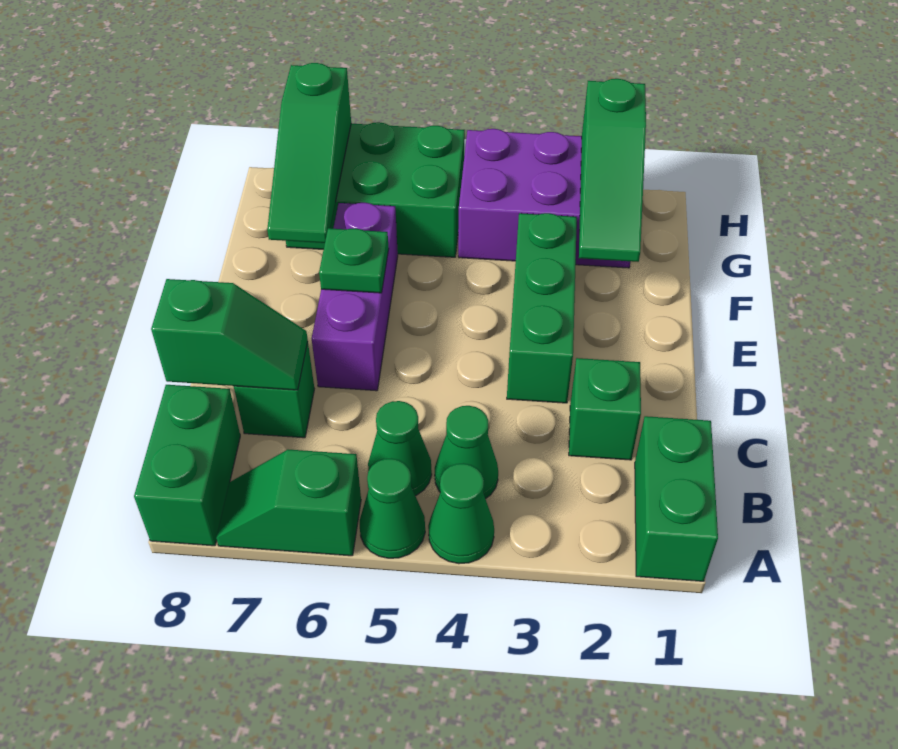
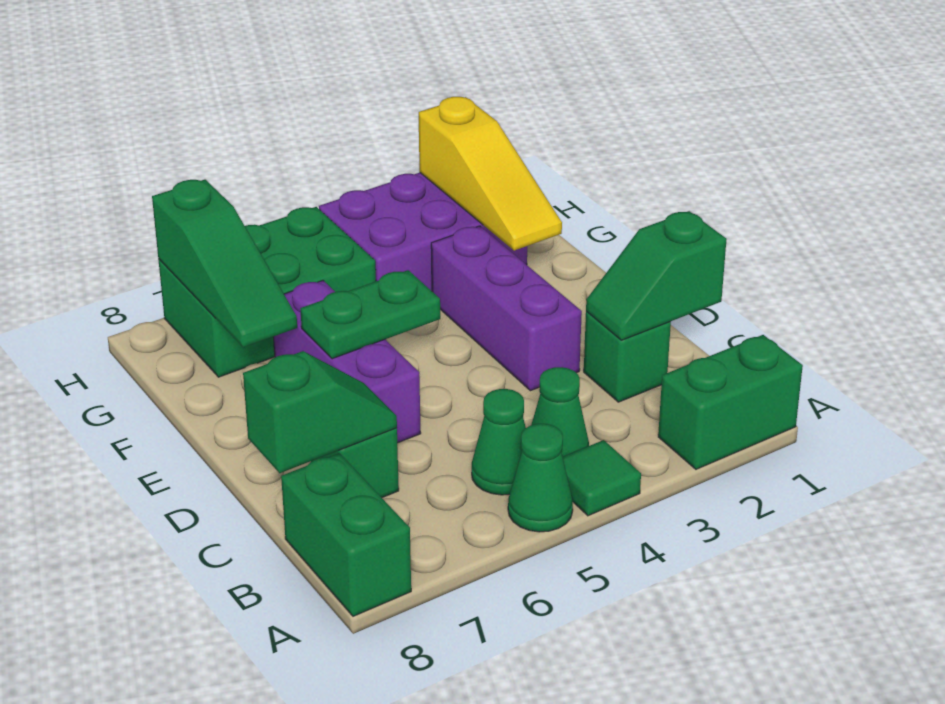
green brick A1:B1 level 1 -> green brick A1:A2 level 1
green cone A4 level 1 -> green tile A4 level 1
green slope A6:A7 level 1 top 6 -> green slope C1:C2 level 2 top 1
green brick D3:F3 level 1 -> purple brick D3:F3 level 1
green plate E6 level 2 -> green plate E5:E6 level 2
green slope F2:H2 level 2 top H -> yellow slope F2:H2 level 2 top H

